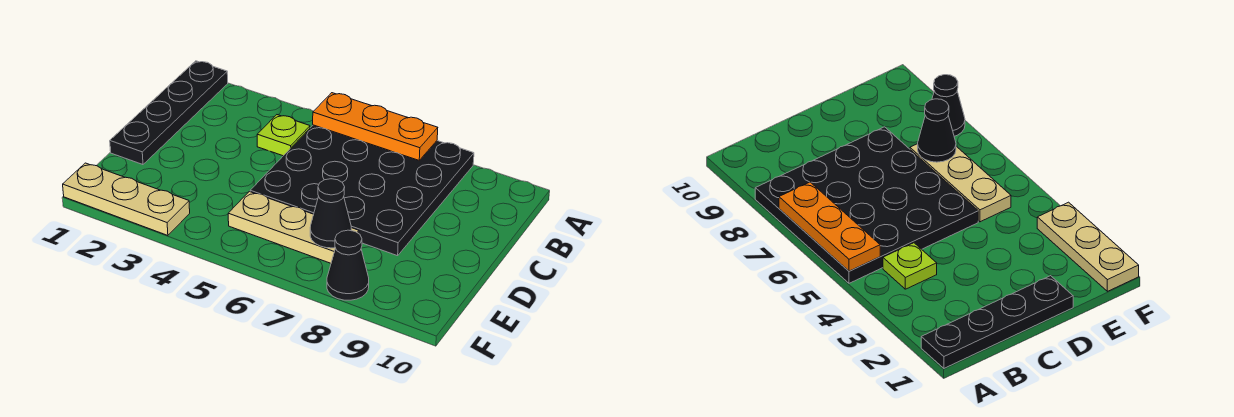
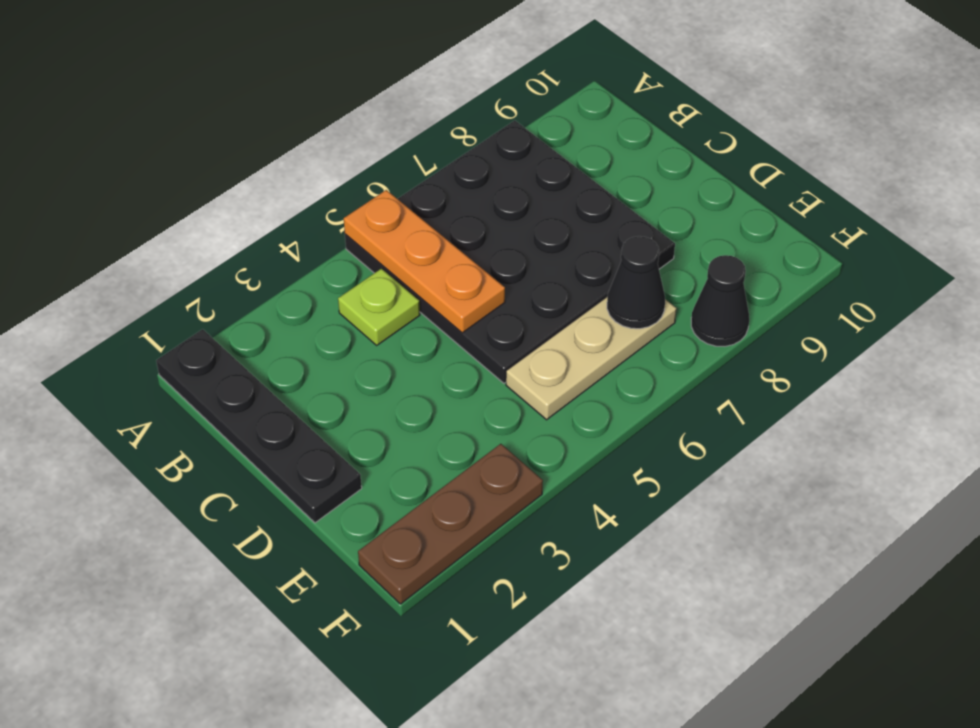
orange plate A5:A7 level 2 -> orange plate A5:C5 level 2
tan plate F1:F3 level 1 -> brown plate F1:F3 level 1

